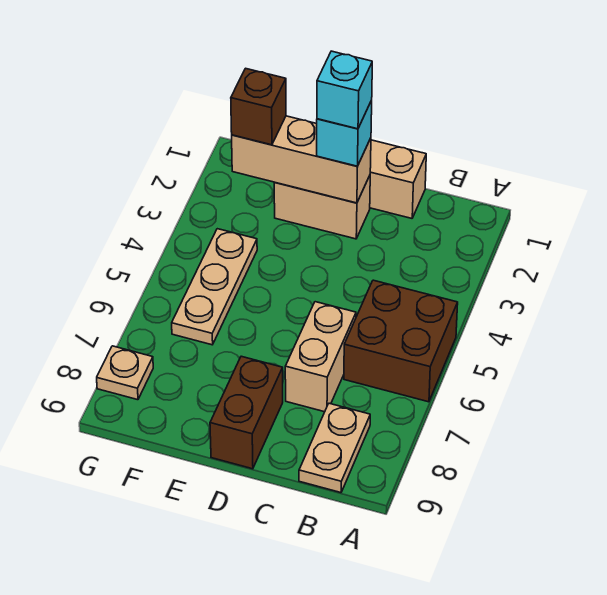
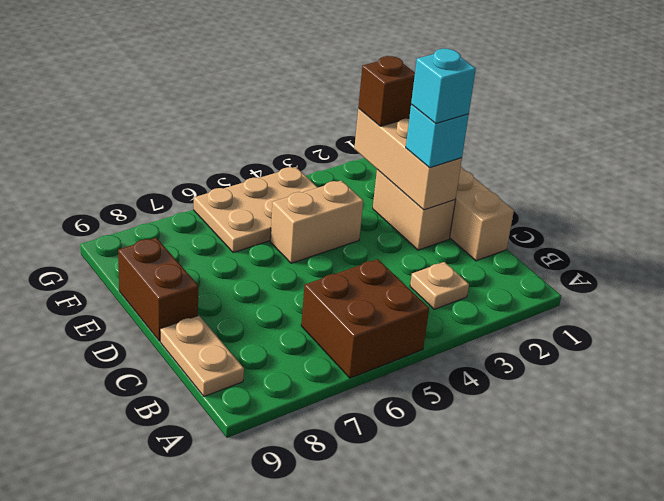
tan plate B8:B9 level 1 -> tan plate B9:C9 level 1
tan brick C6:C7 level 1 -> tan brick E4:E5 level 1
brown brick D8:D9 level 1 -> brown brick D9:E9 level 1
tan plate F4:F6 level 1 -> tan plate F4:G6 level 1
tan plate G8 level 1 -> tan plate B3 level 1

